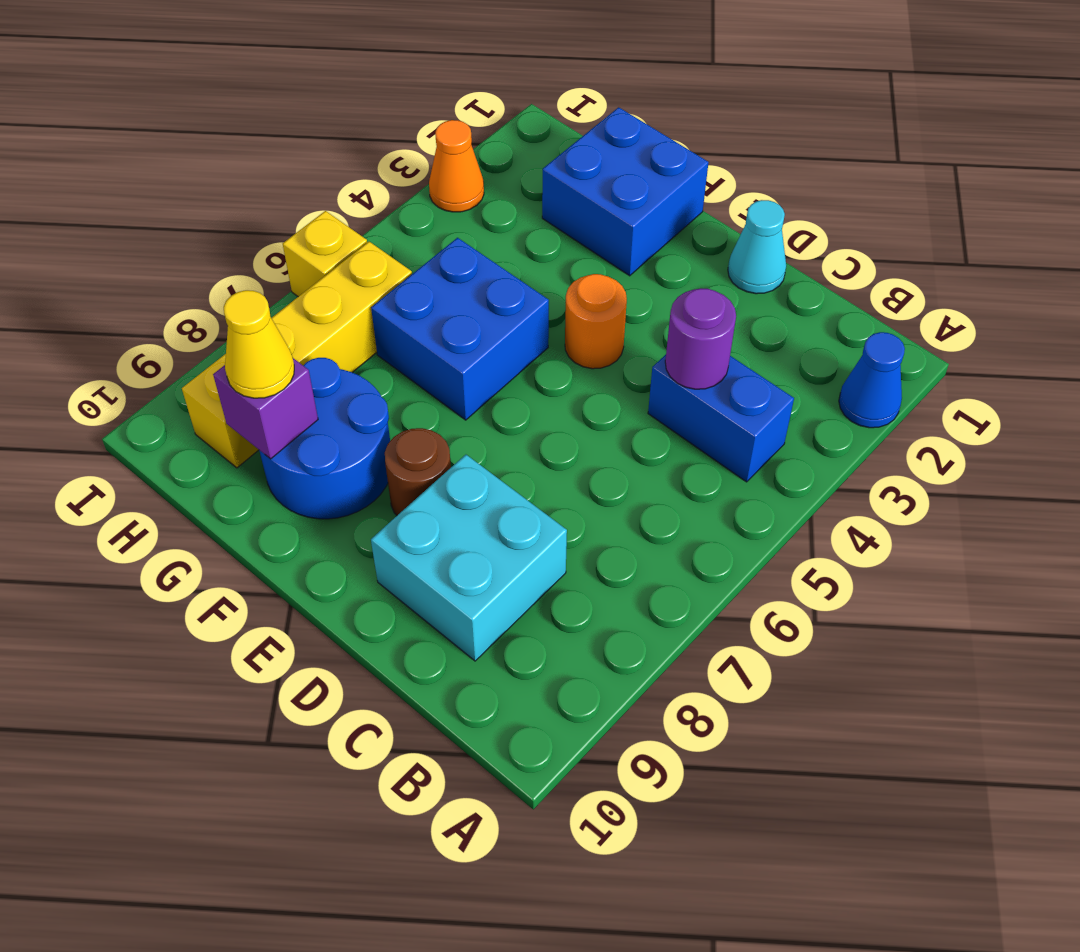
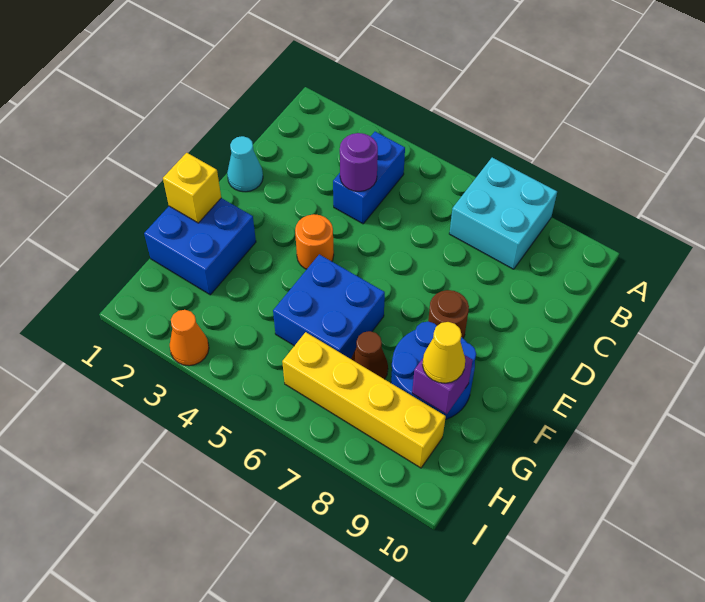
blue cone A2 level 1 -> none
cyan brick C8:D9 level 1 -> cyan brick A7:B8 level 1
none -> brown cone G7 level 1
yellow brick I6 level 1 -> yellow brick F1 level 2

